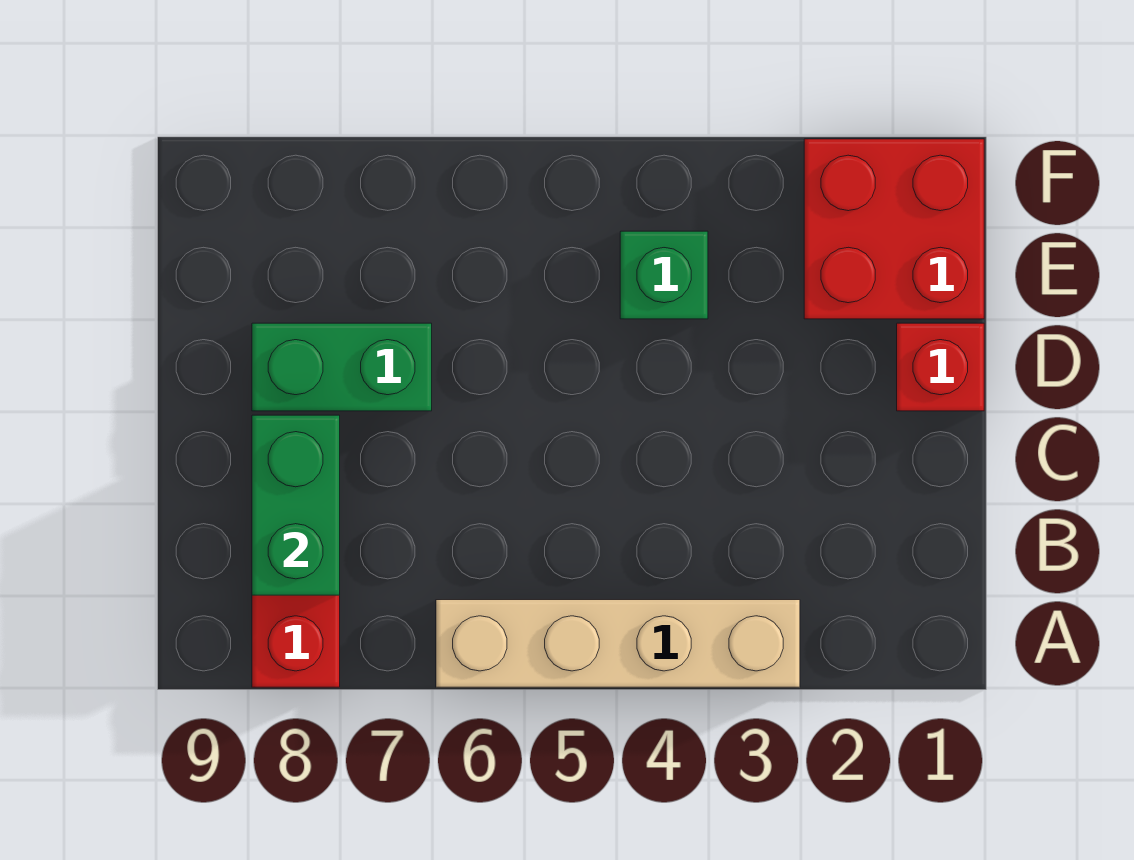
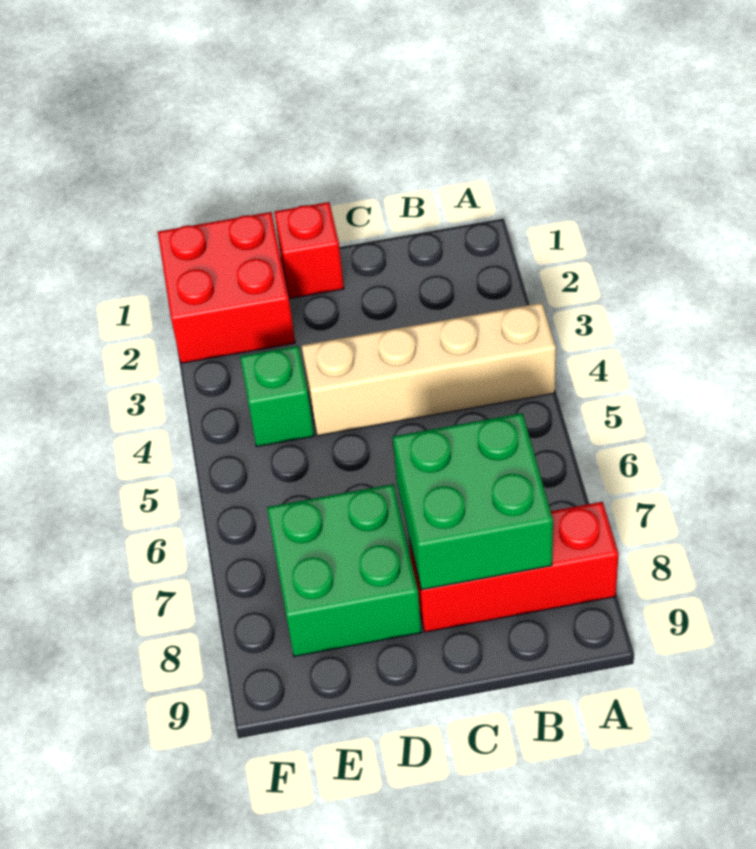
tan brick A3:A6 level 1 -> tan brick A4:D4 level 1
green brick B8:C8 level 2 -> green brick B7:C8 level 2
green brick D7:D8 level 1 -> green brick D7:E8 level 1

